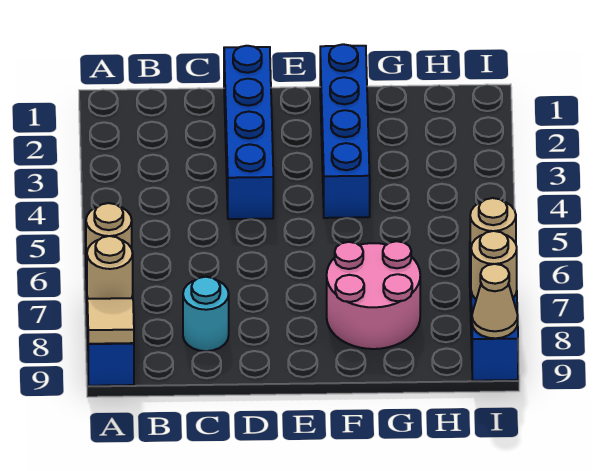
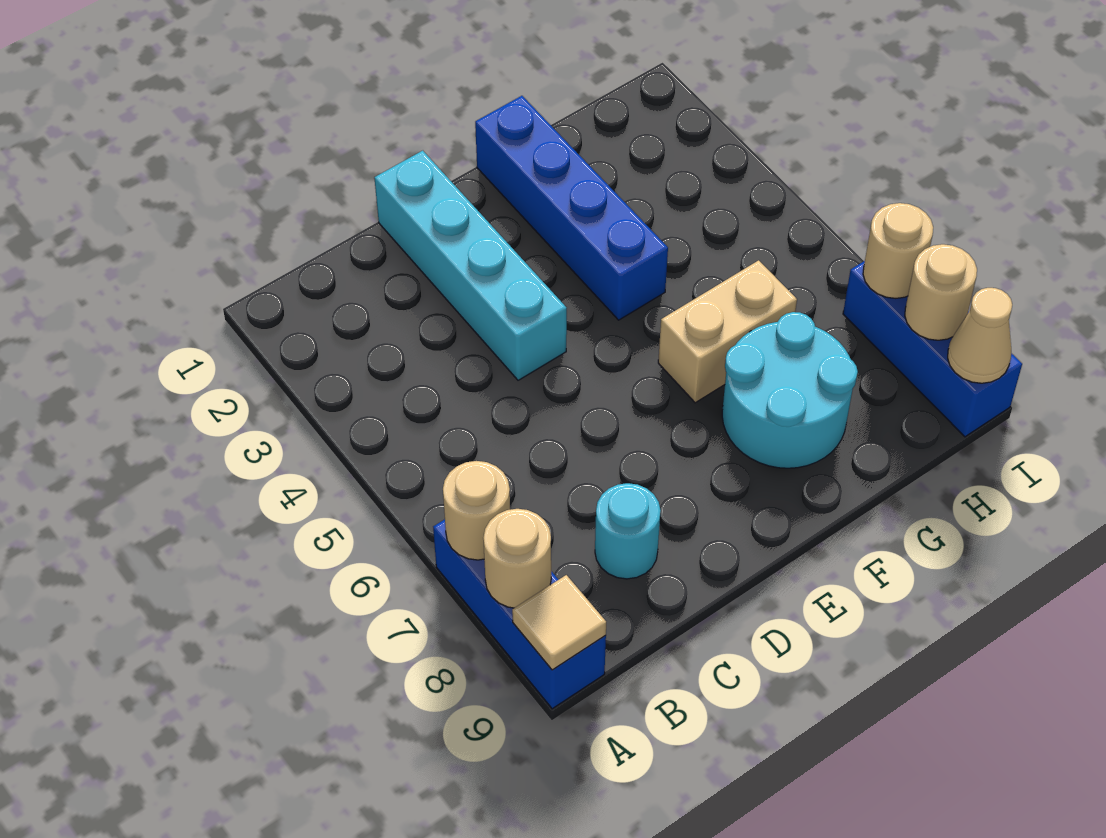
blue brick D1:D4 level 1 -> cyan brick D1:D4 level 1
none -> tan brick F6:G6 level 1
pink round brick F7:G8 level 1 -> cyan round brick F7:G8 level 1

